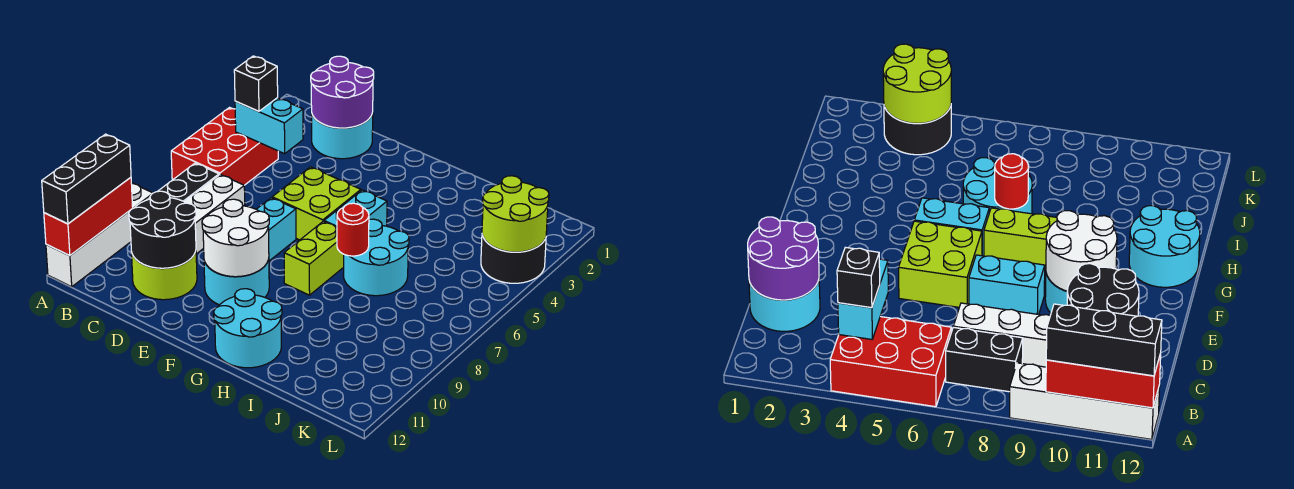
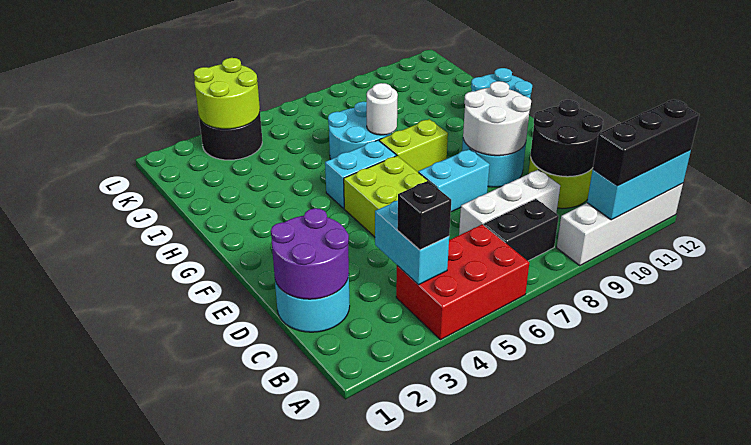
red brick A10:A12 level 2 -> cyan brick A10:A12 level 2
red round brick H7 level 2 -> white round brick H7 level 2

